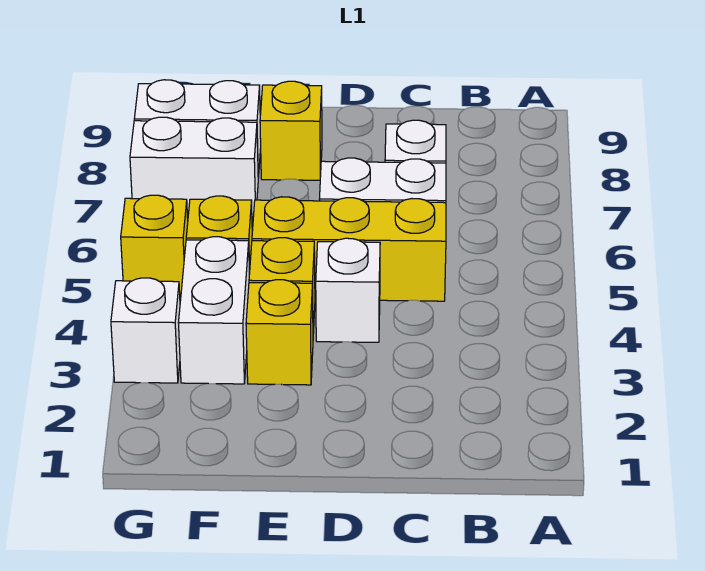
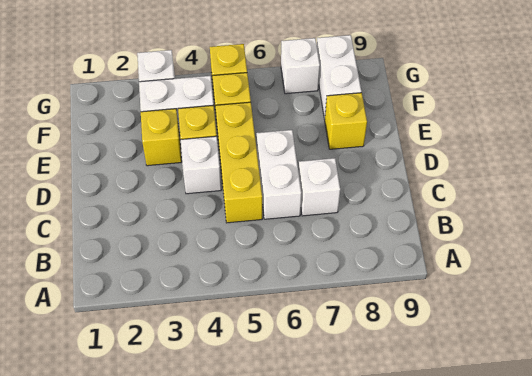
white brick F7:G7 level 1 -> white brick G7 level 1

